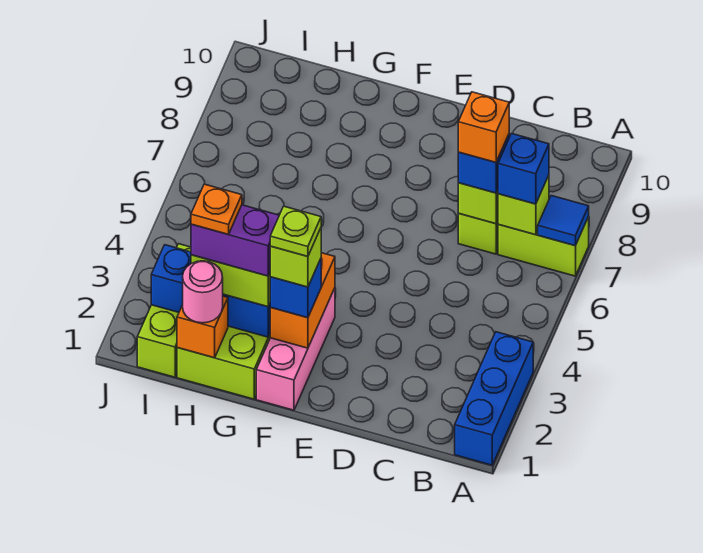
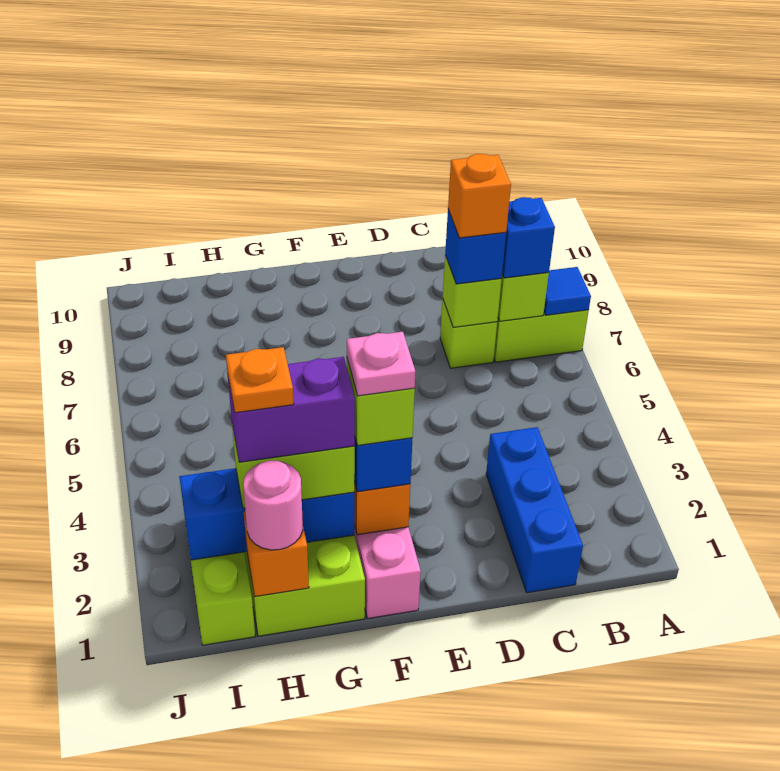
blue brick A1:A3 level 1 -> blue brick C1:C3 level 1
lime plate F2 level 5 -> pink plate F2 level 5

